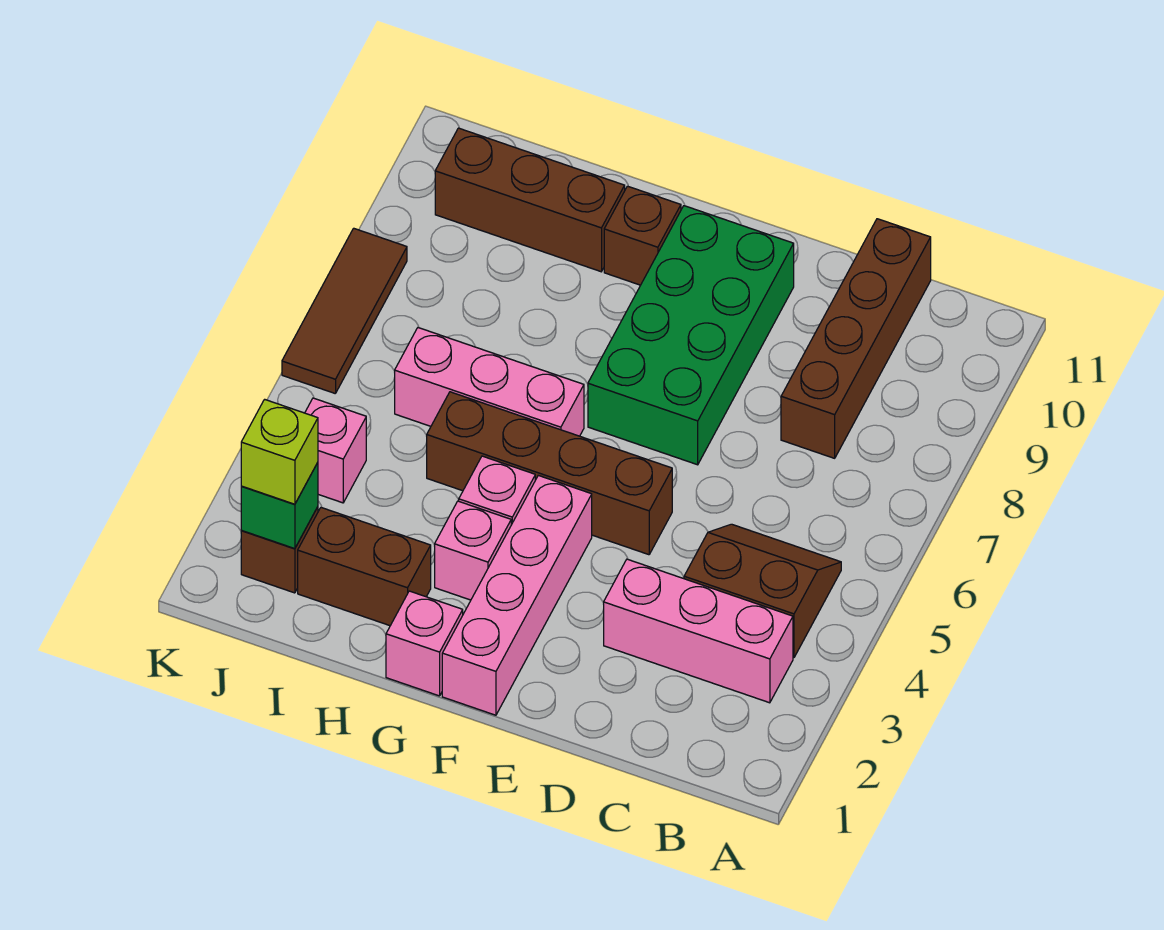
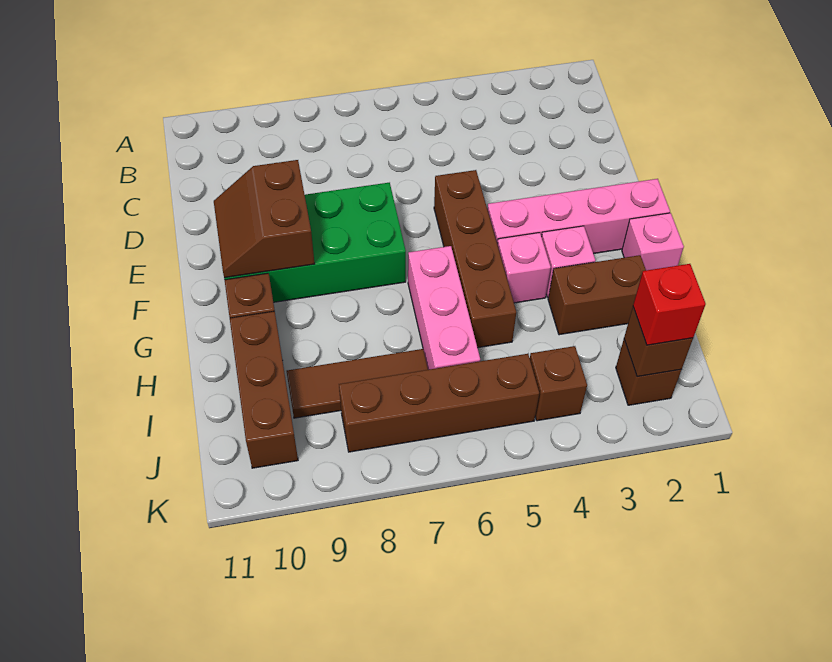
pink brick B3:D3 level 1 -> none
brown slope B4:C5 level 1 top 4 -> brown slope E9:F10 level 2 top 9
brown brick C8:C11 level 1 -> brown brick J5:J8 level 1
brown brick H2:I2 level 1 -> brown brick H2:H3 level 1
green brick J2 level 2 -> brown brick J2 level 2
lime brick J2 level 3 -> red brick J2 level 3
pink brick J4 level 1 -> brown brick J4 level 1
brown tile K6:K8 level 1 -> brown tile I7:I9 level 1

